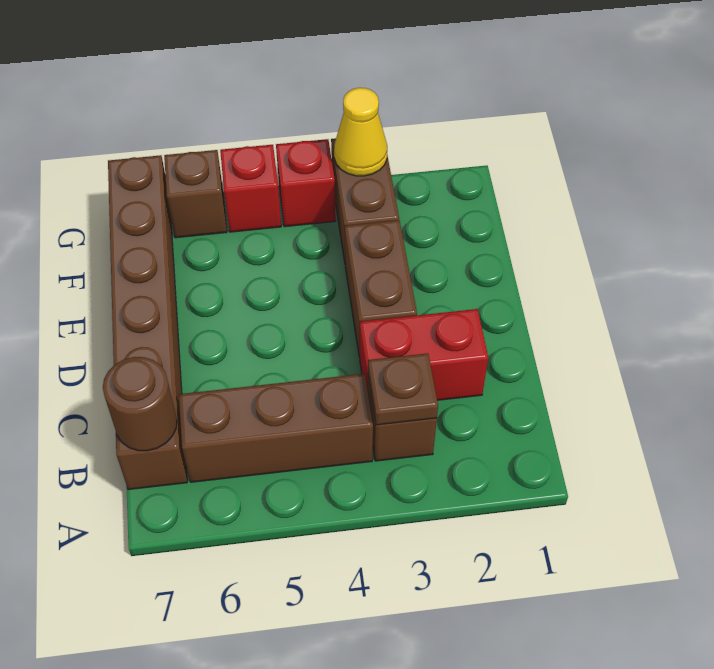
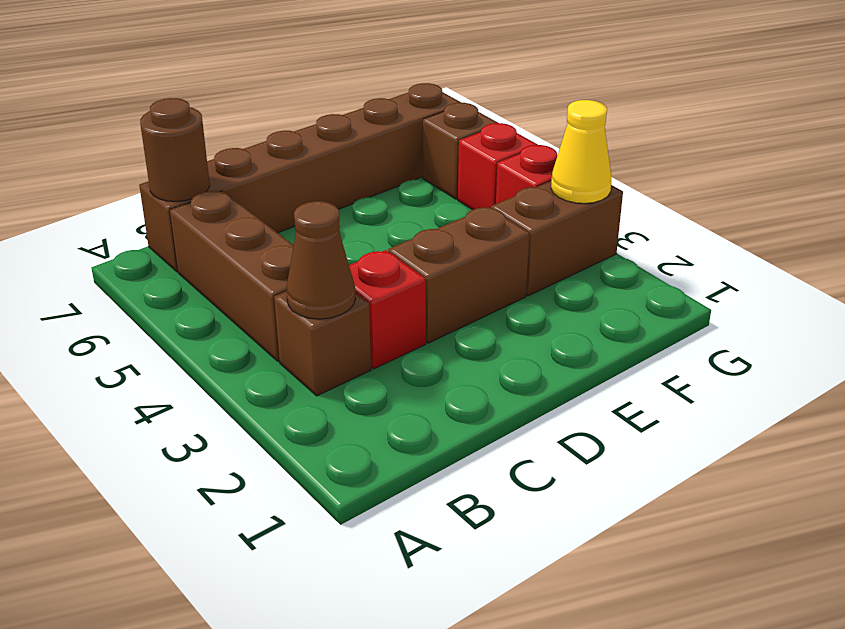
brown plate B3 level 2 -> brown cone B3 level 2
red brick C2:C3 level 1 -> red brick C3 level 1

